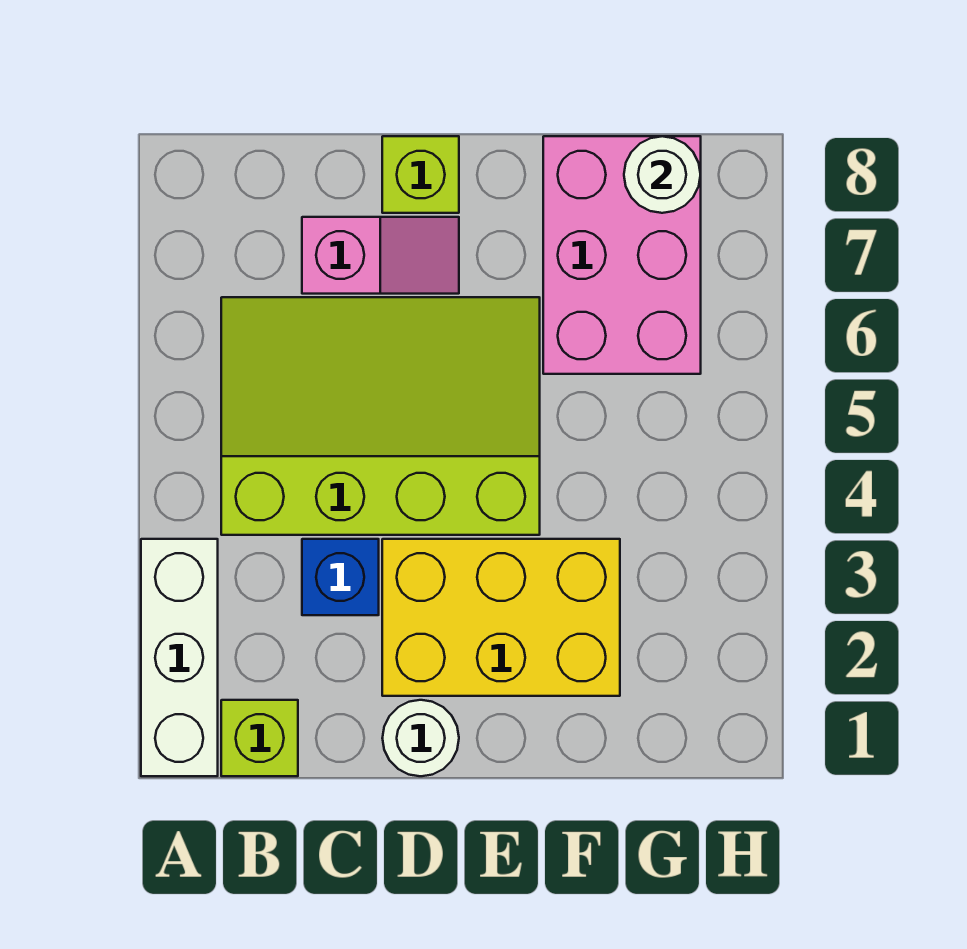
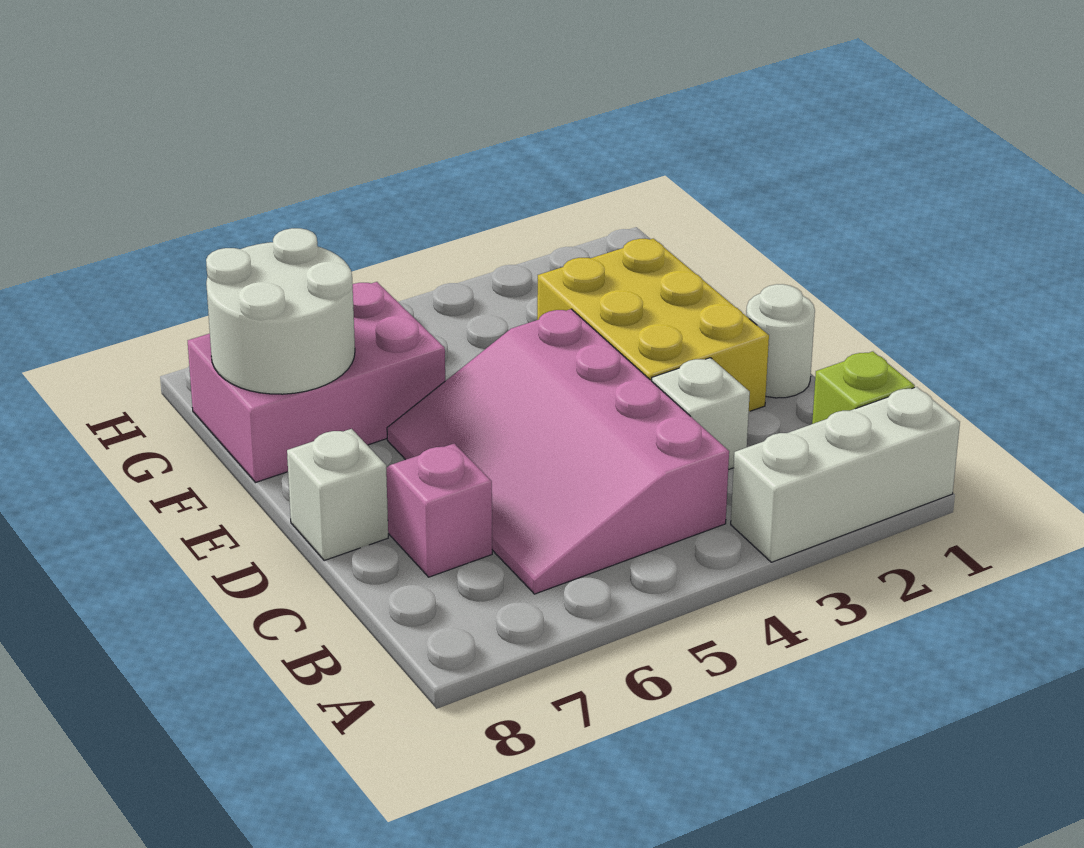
lime slope B4:E6 level 1 top 4 -> pink slope B4:E6 level 1 top 4
blue brick C3 level 1 -> white brick C3 level 1
lime brick D8 level 1 -> white brick D8 level 1
white round brick G8 level 2 -> white round brick F7:G8 level 2

